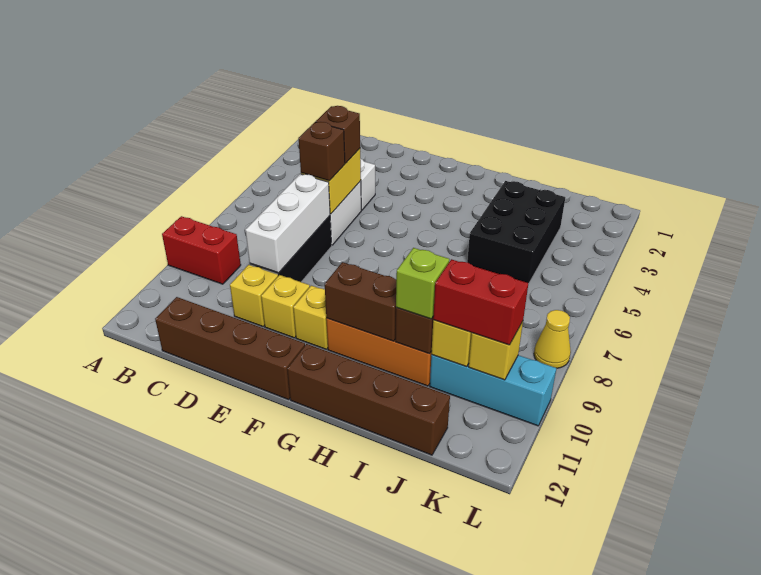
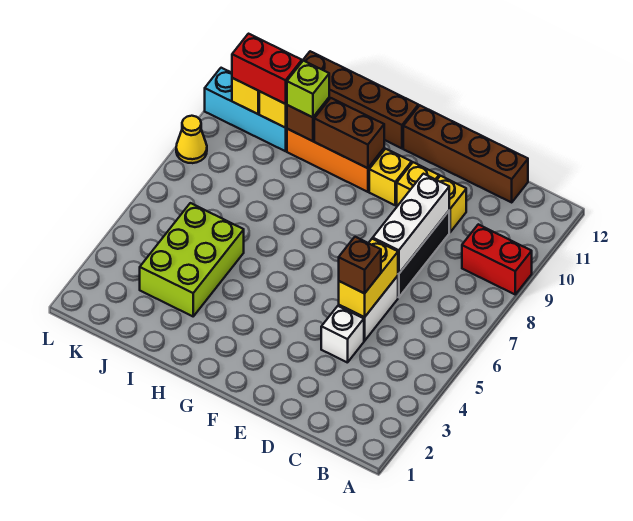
brown brick D6 level 3 -> none
black brick I3:J5 level 1 -> lime brick I3:J5 level 1

